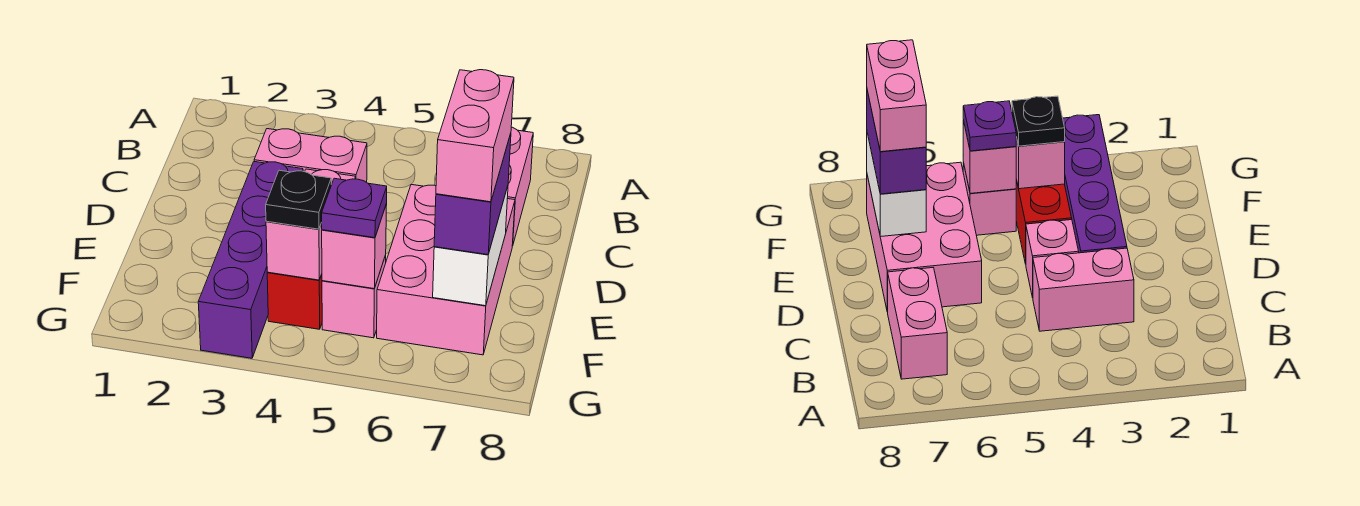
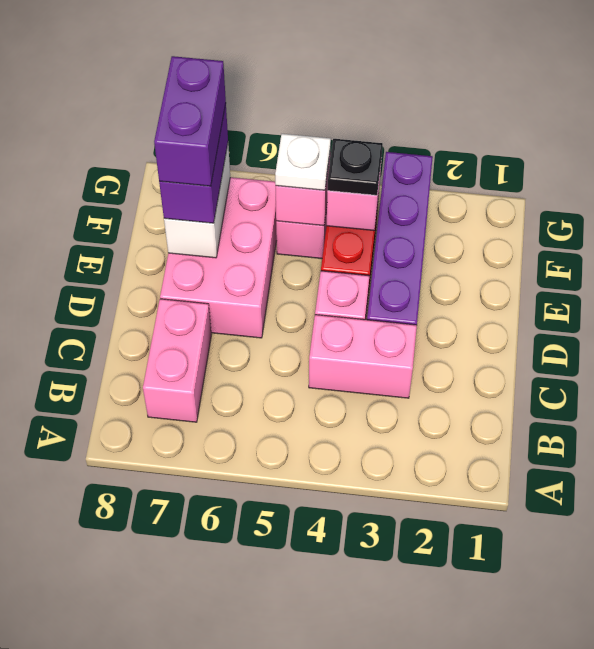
pink brick E7:F7 level 4 -> purple brick E7:F7 level 4
purple plate F5 level 3 -> white plate F5 level 3

